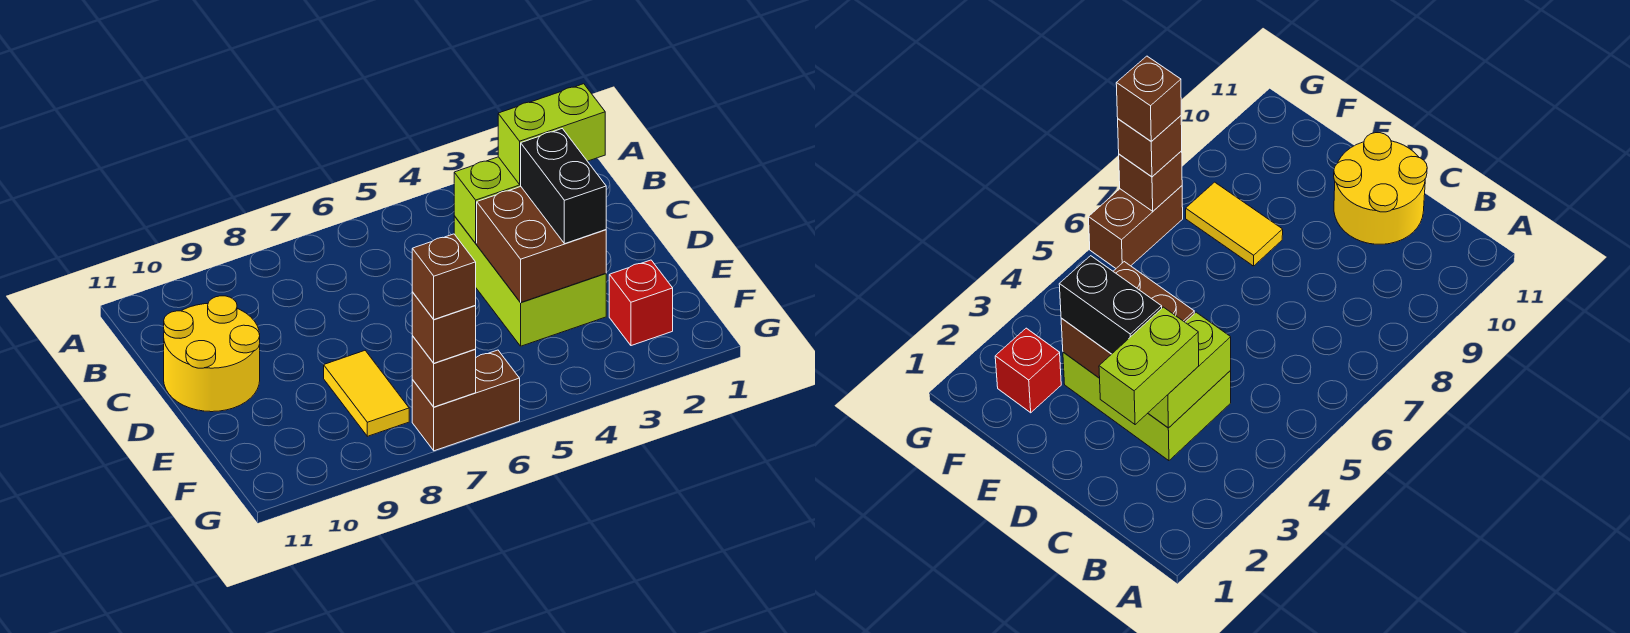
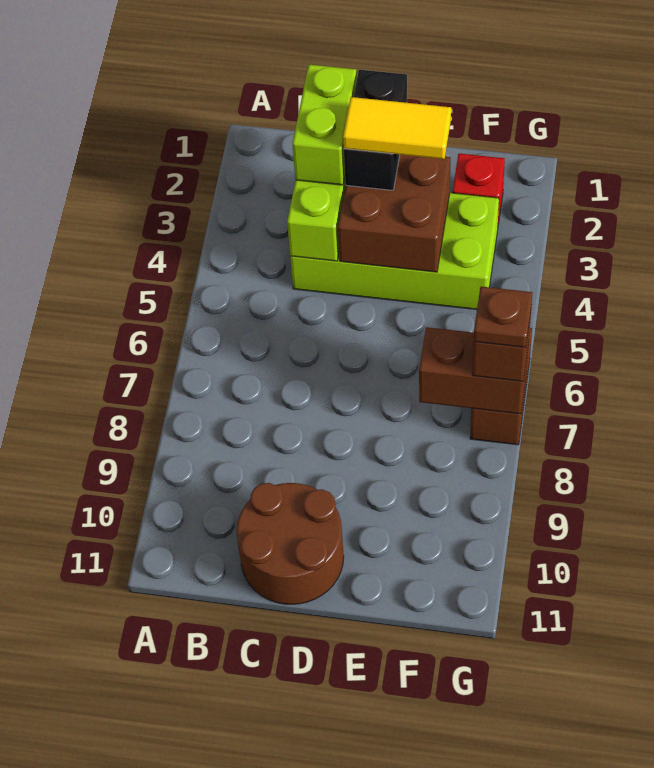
lime brick C3:E4 level 1 -> lime brick C3:F4 level 1
yellow round brick C10:D11 level 1 -> brown round brick C10:D11 level 1
black brick D3:E3 level 3 -> black brick D2:D3 level 3
yellow tile E8:F8 level 1 -> yellow tile D3:E3 level 4
brown brick G7 level 2 -> brown brick F7:G7 level 2
brown brick G7 level 4 -> brown plate G7 level 4

